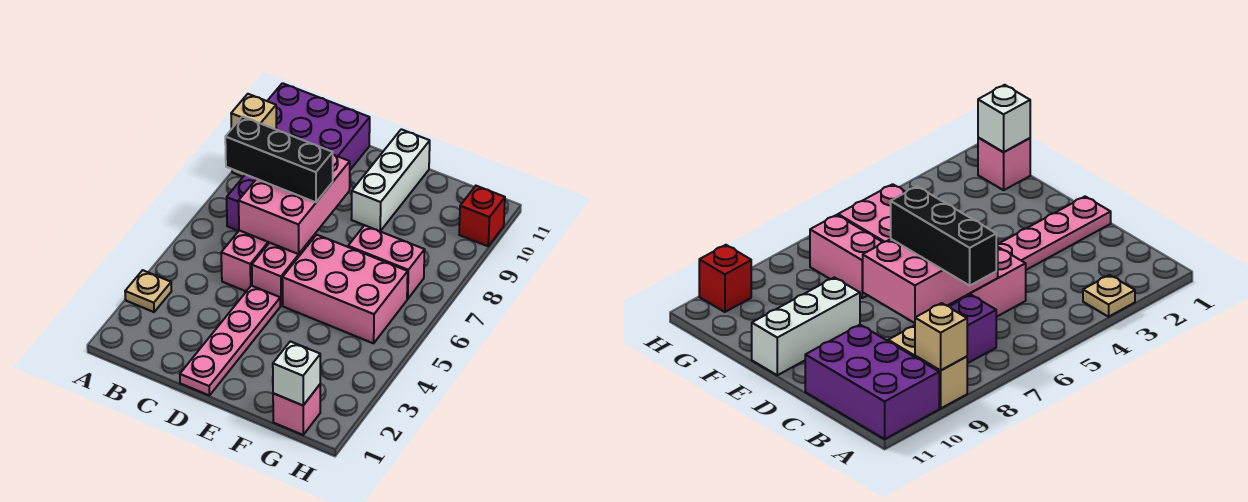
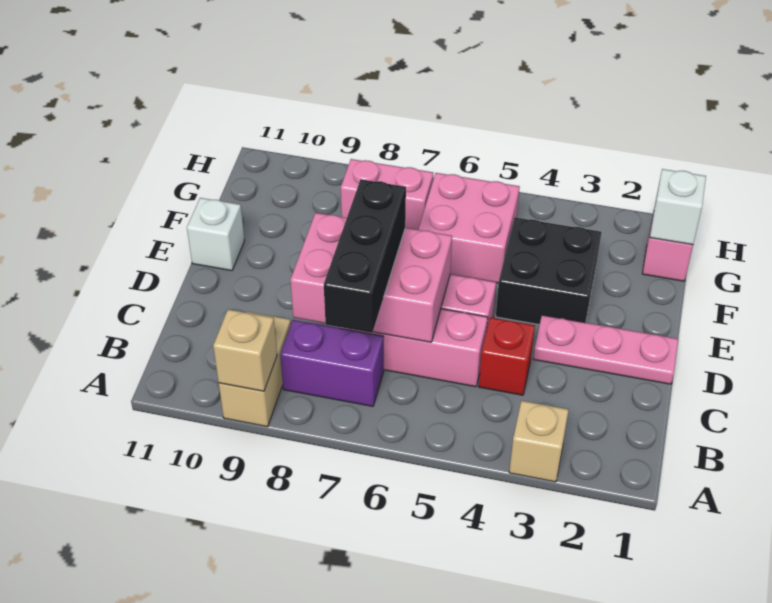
tan plate A3 level 1 -> tan brick A3 level 1
purple brick A10:C11 level 1 -> none
pink plate D1:D4 level 1 -> pink plate D1:D3 level 1
none -> black brick E3:F4 level 1
pink brick E5:G6 level 1 -> pink brick F5:G6 level 1
white brick E9:E11 level 1 -> white brick E11 level 1
pink brick F7:G7 level 1 -> pink brick G7:G8 level 1
red brick H10 level 1 -> red brick C4 level 1

